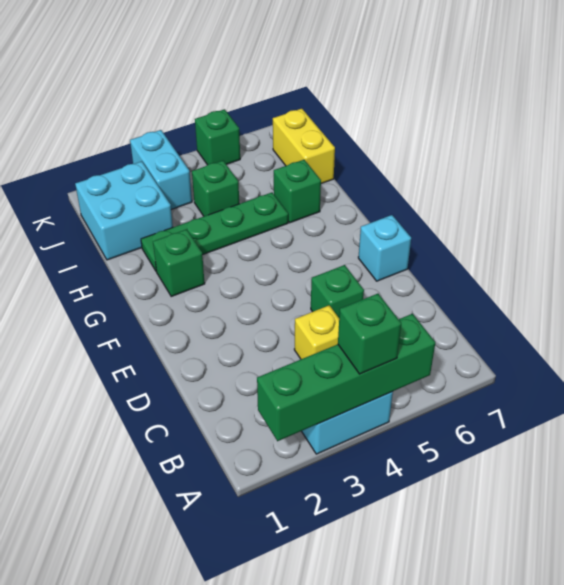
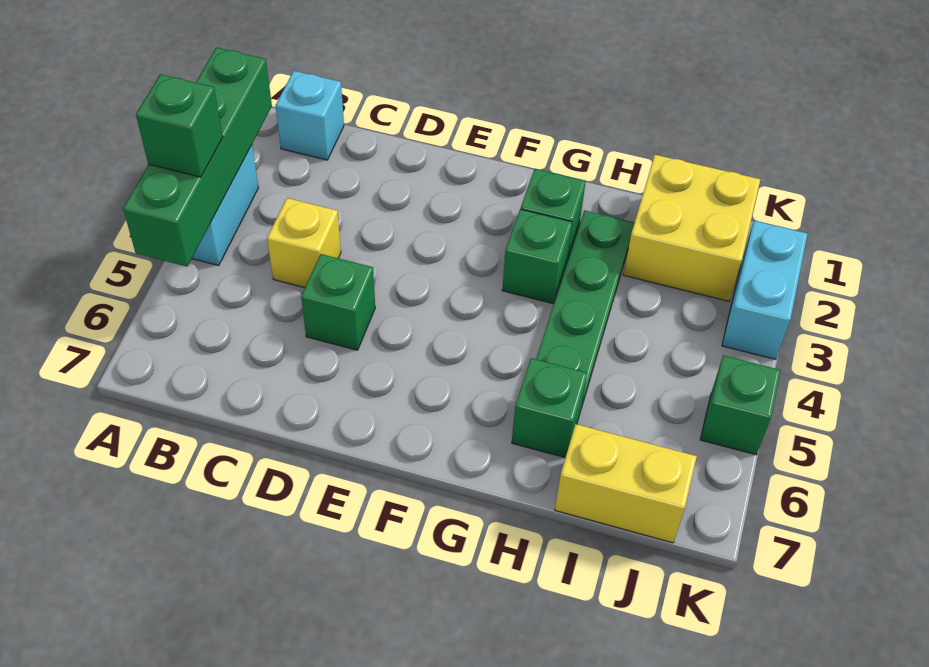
cyan brick E7 level 1 -> cyan brick B1 level 1
cyan brick I1:J2 level 1 -> yellow brick I1:J2 level 1
green brick I4 level 1 -> green brick G3 level 1
cyan brick J3:K3 level 1 -> cyan brick K2:K3 level 1

